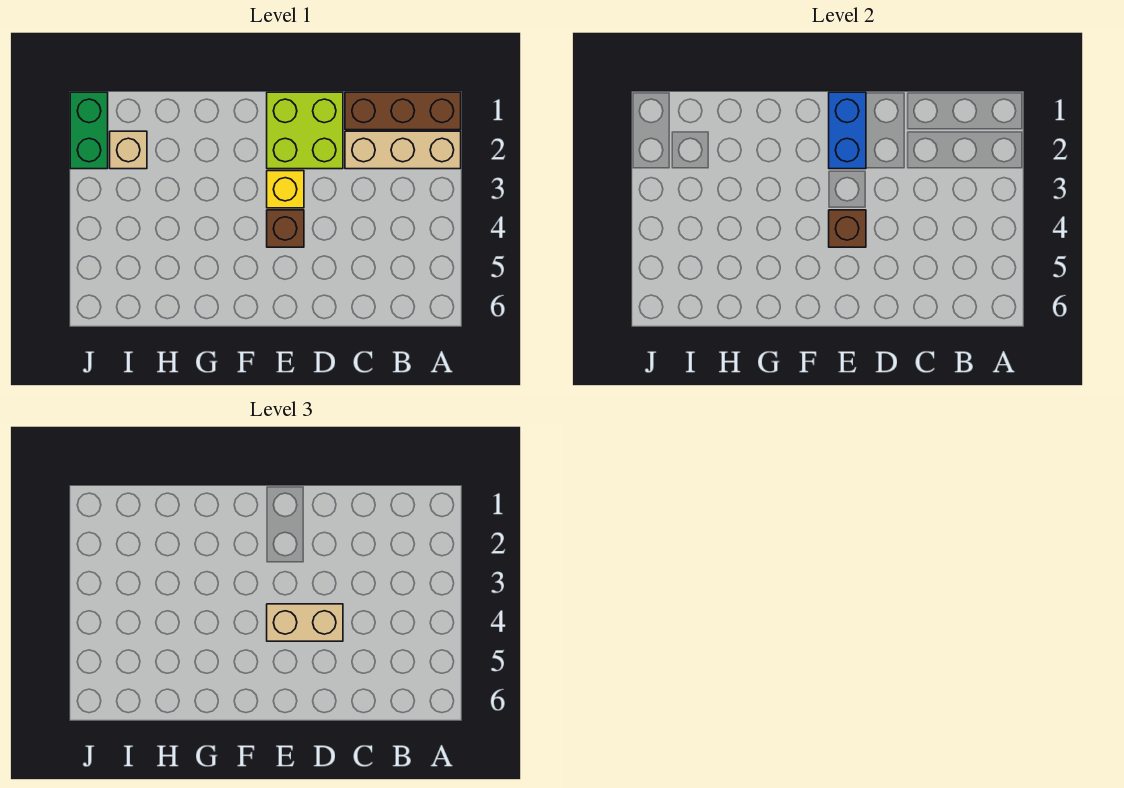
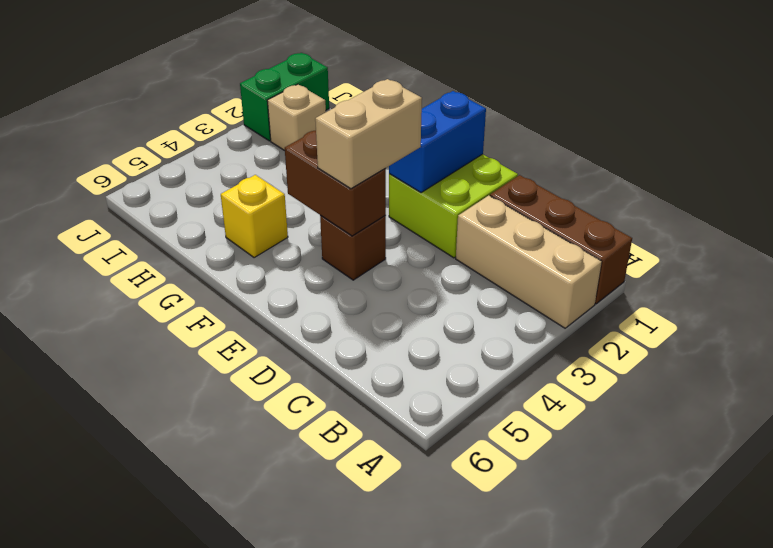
tan brick D4:E4 level 3 -> tan brick E3:E4 level 3
yellow brick E3 level 1 -> yellow brick G5 level 1
brown brick E4 level 2 -> brown brick E4:F4 level 2

